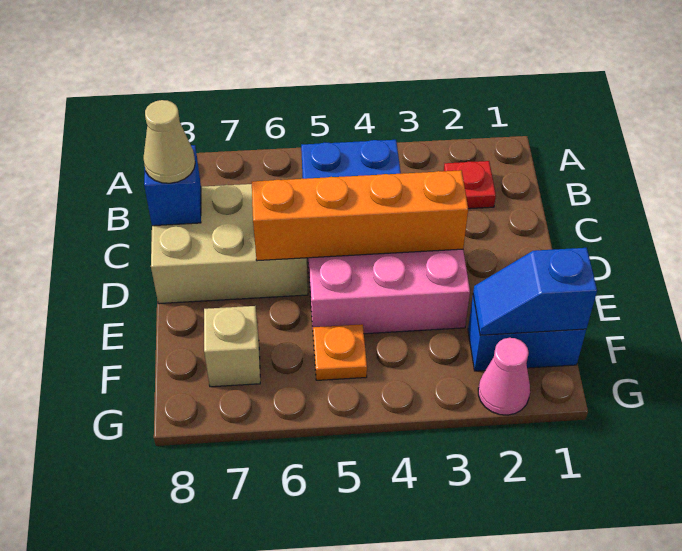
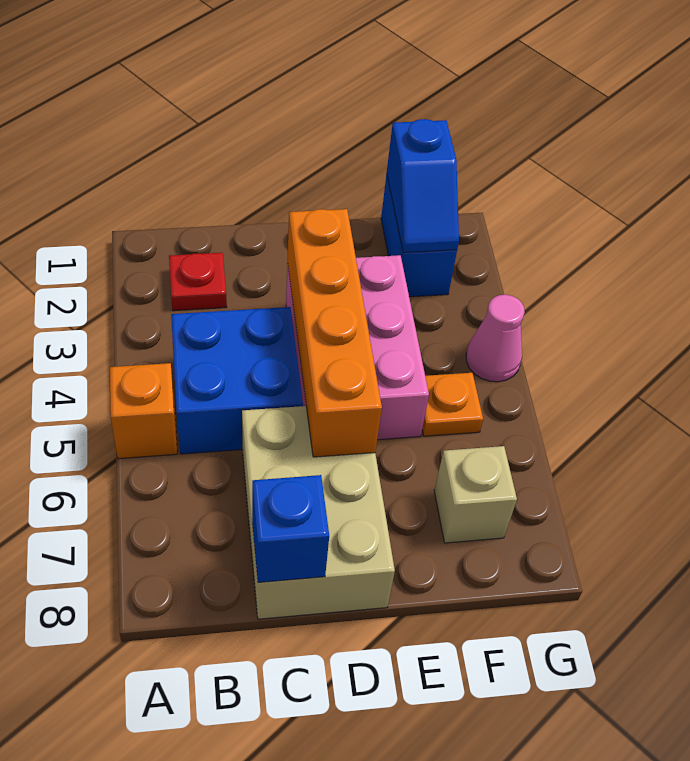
none -> orange brick A5 level 1
tan cone C8 level 3 -> none
pink cone G2 level 1 -> pink cone G4 level 1

